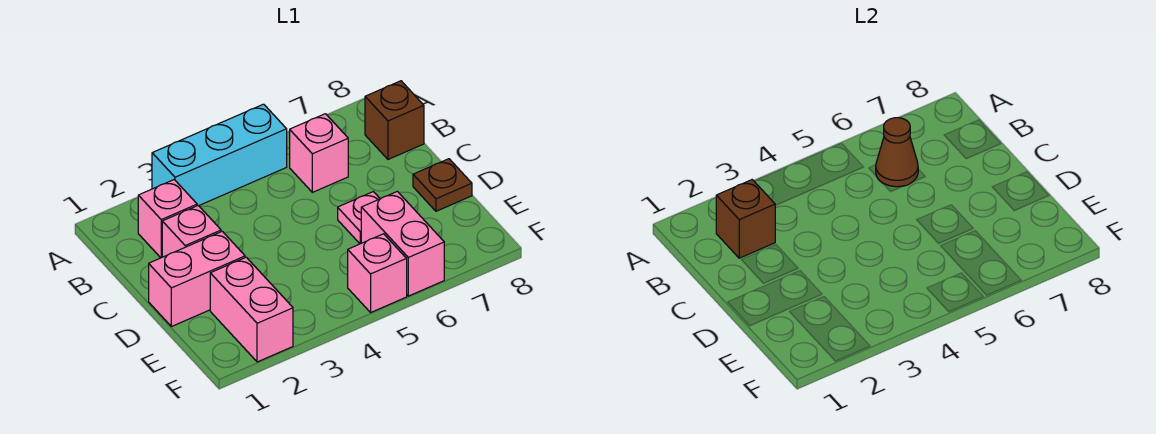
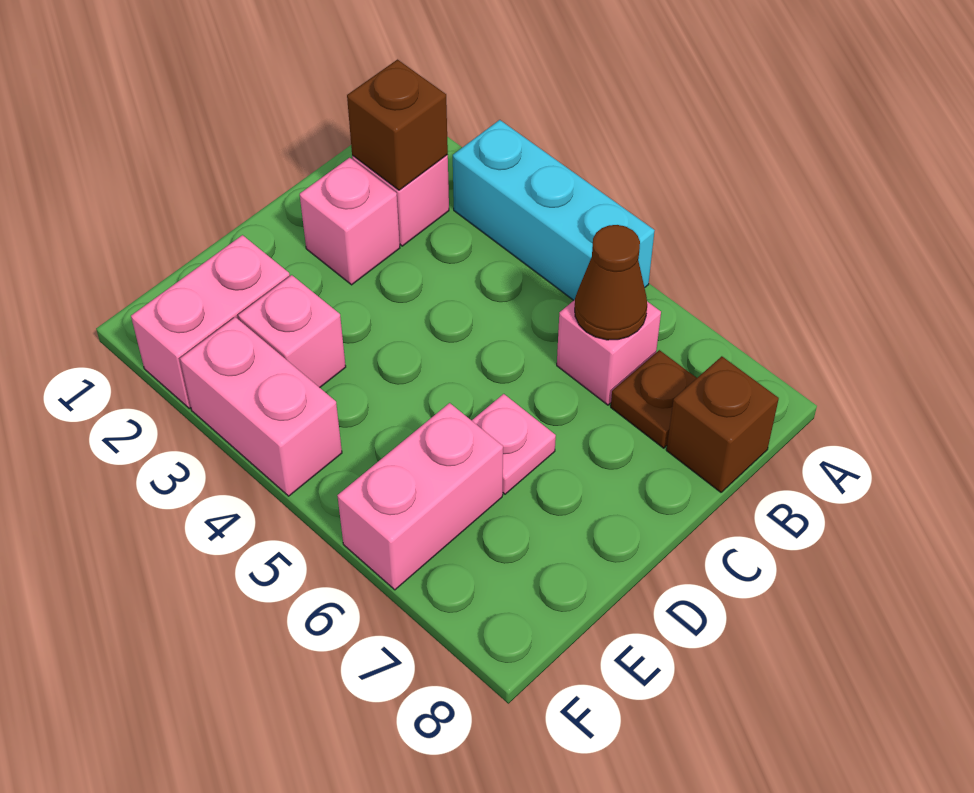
pink brick D1:D2 level 1 -> pink brick F3:F4 level 1
brown plate D8 level 1 -> brown plate B7 level 1
pink brick F5 level 1 -> pink brick E3 level 1

